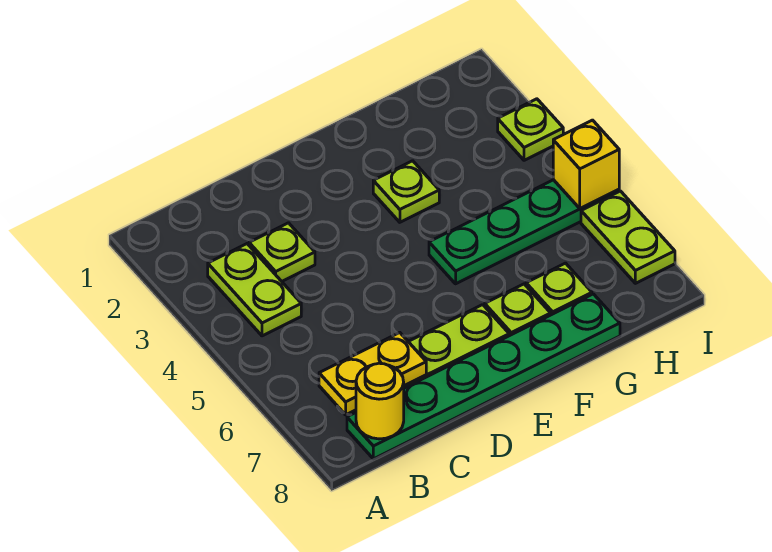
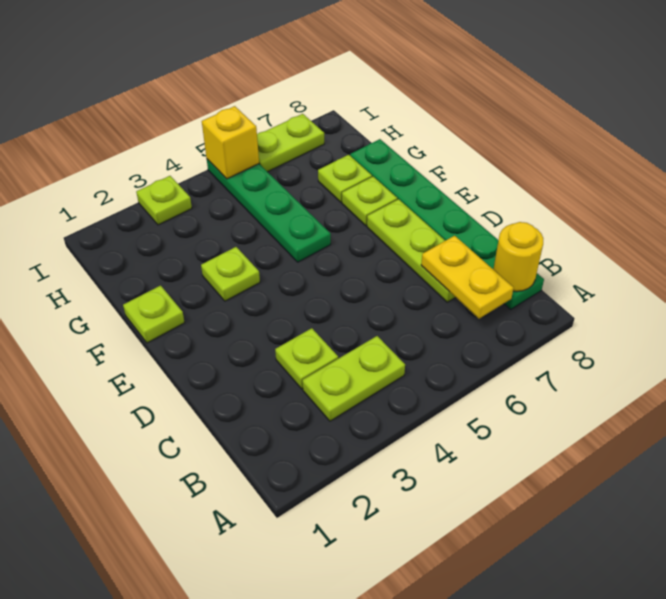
none -> lime plate F1 level 1

